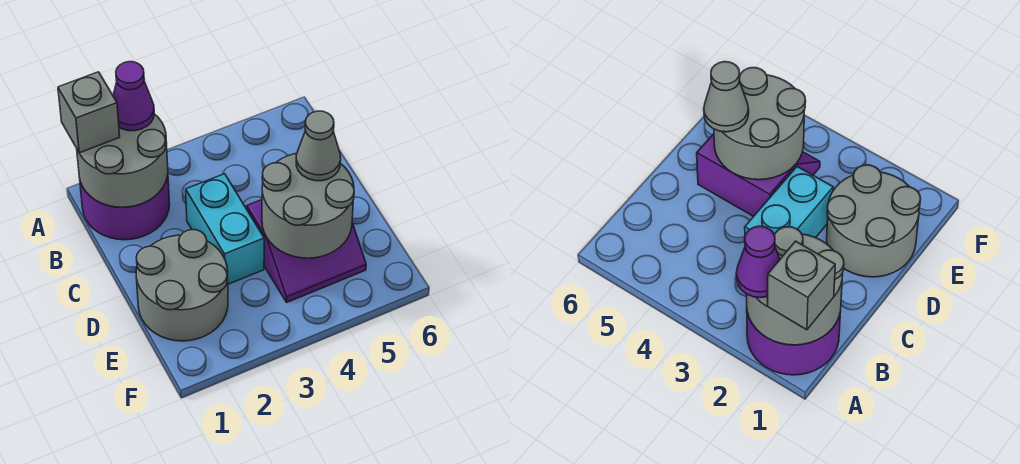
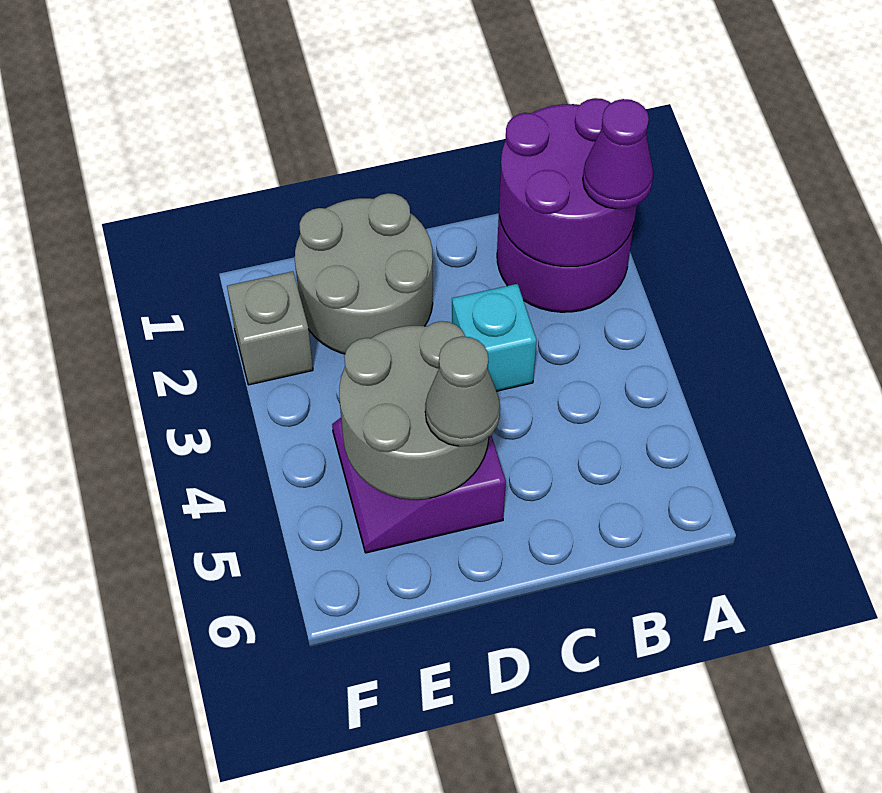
grey round brick A1:B2 level 2 -> purple round brick A1:B2 level 2
grey brick A1 level 3 -> grey brick F2 level 1
cyan brick C3:D3 level 1 -> cyan brick C3 level 1

